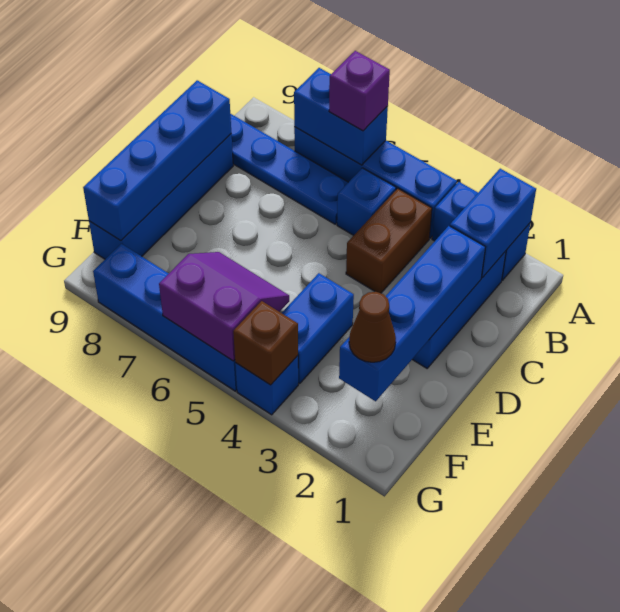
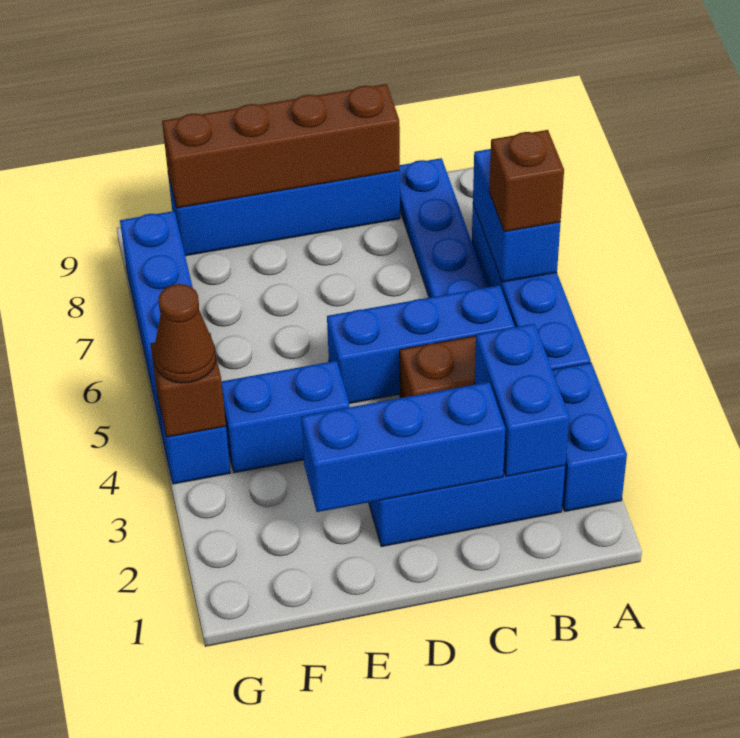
blue brick A2:B2 level 2 -> blue brick B2:B3 level 2
purple brick A6 level 3 -> brown brick A6 level 3
blue brick B5 level 1 -> blue brick B5:D5 level 1
blue brick C2:F2 level 2 -> blue brick C2:E2 level 2
blue brick C9:F9 level 2 -> brown brick C9:F9 level 2
brown cone F2 level 3 -> brown cone G4 level 3
purple slope F5:G6 level 2 top G -> none

